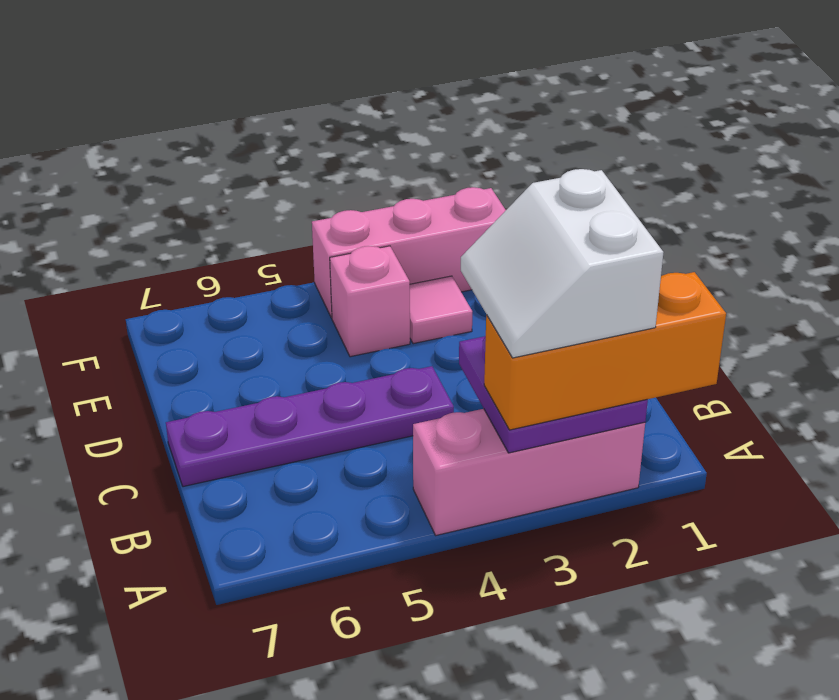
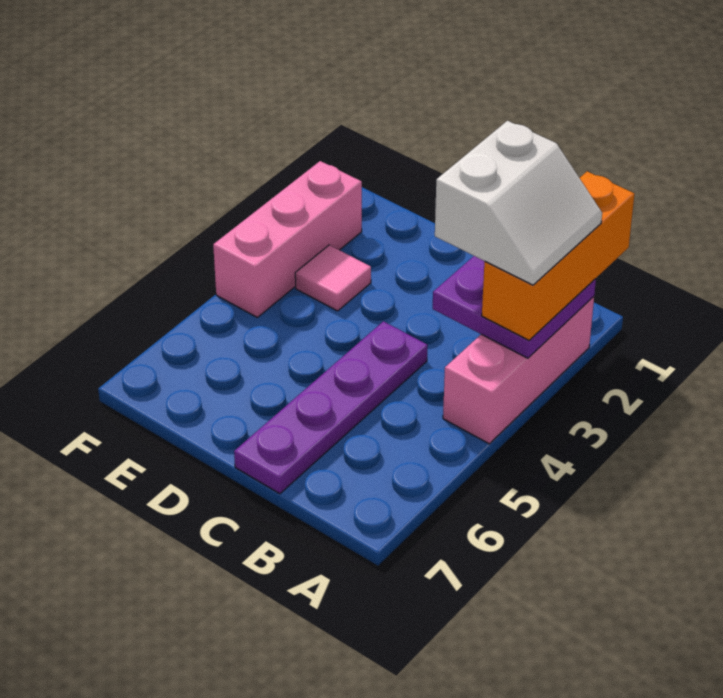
white slope A2:B3 level 4 top 2 -> white slope A2:B3 level 4 top B
pink brick E4 level 1 -> none

